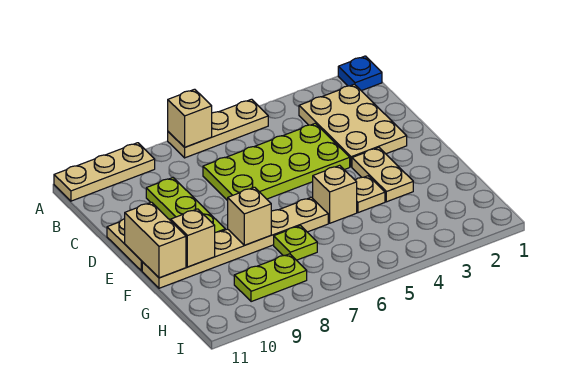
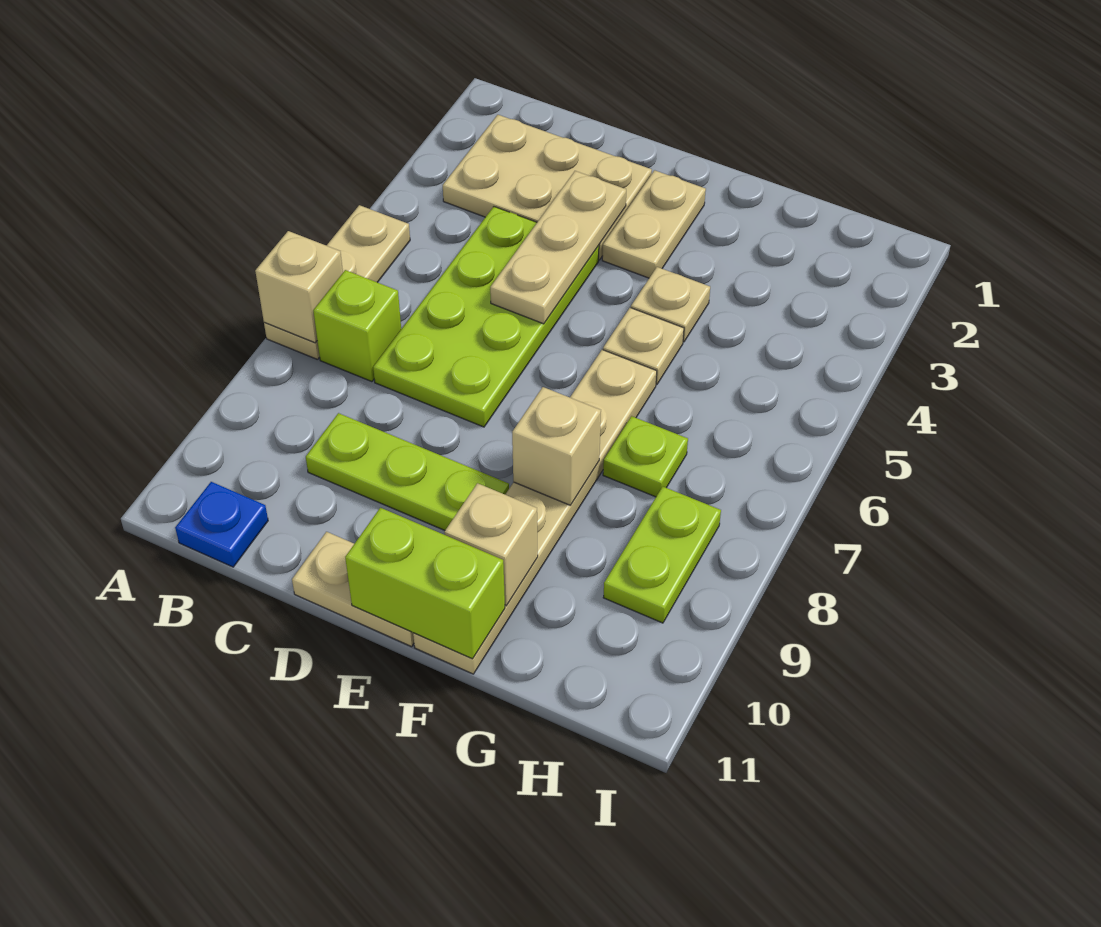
blue plate A1 level 1 -> blue plate B11 level 1
tan plate A9:A11 level 1 -> tan plate D3:D5 level 2
none -> lime brick B7 level 1
tan plate E3:F3 level 1 -> tan plate E2:E3 level 1
tan brick E11:F11 level 2 -> lime brick E11:F11 level 2
tan brick F5 level 1 -> tan plate F5 level 1

